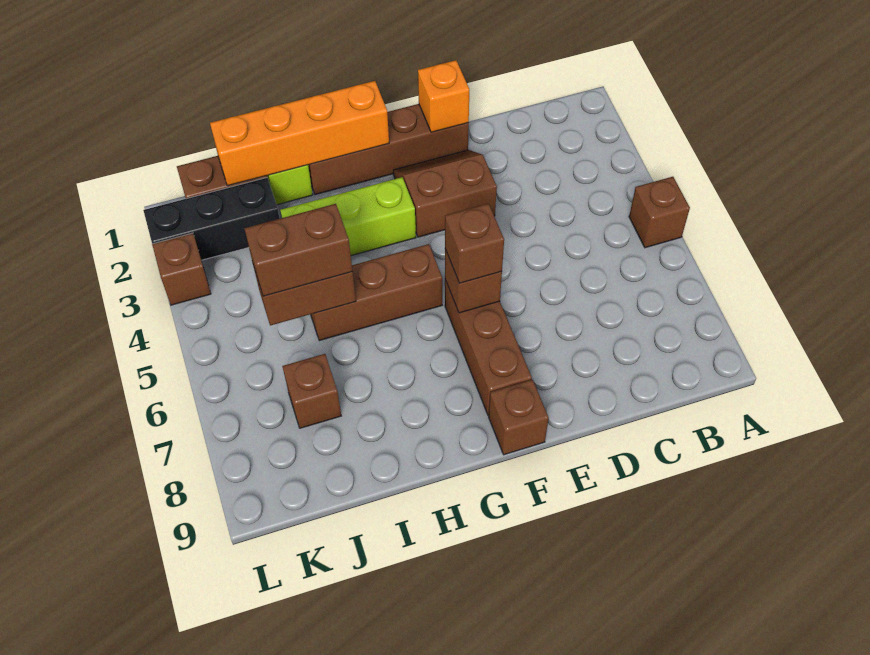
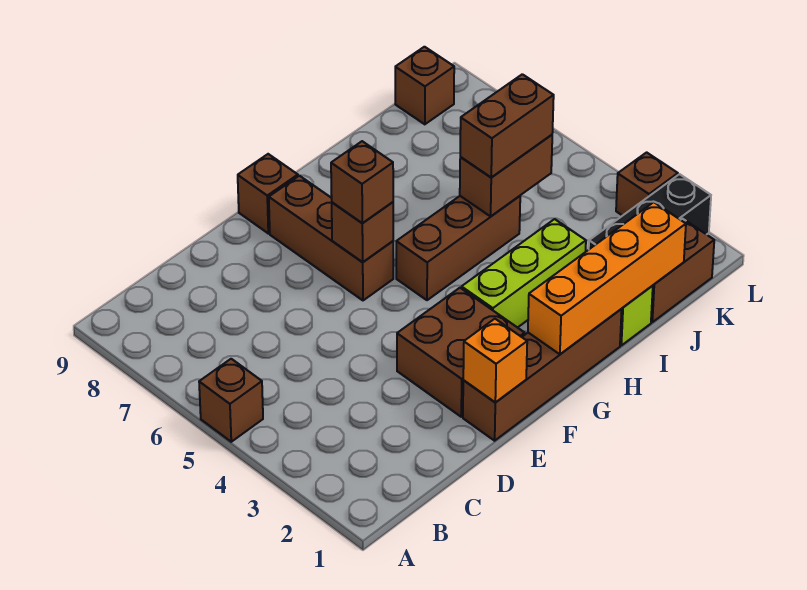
brown slope E2:F3 level 1 top 3 -> brown brick E2:F3 level 1
brown brick J7 level 1 -> brown brick K9 level 1

